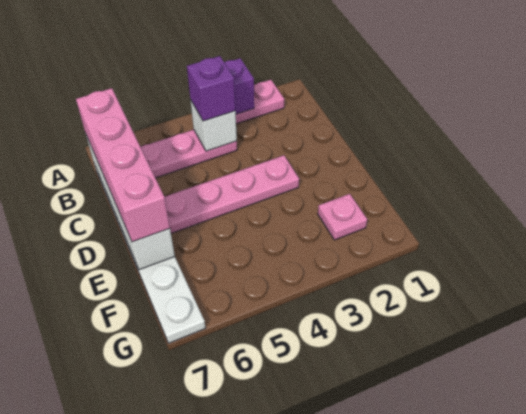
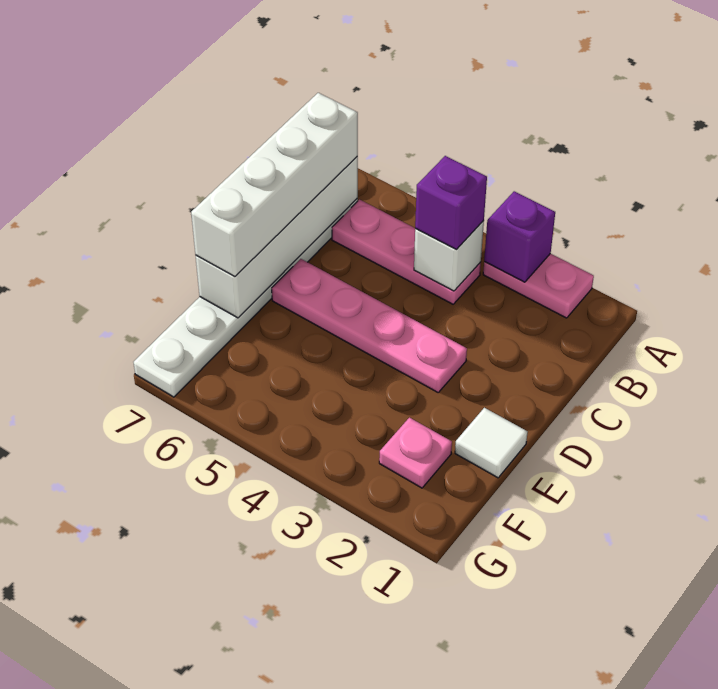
pink brick B7:E7 level 3 -> white brick B7:E7 level 3
none -> white tile E1 level 1

